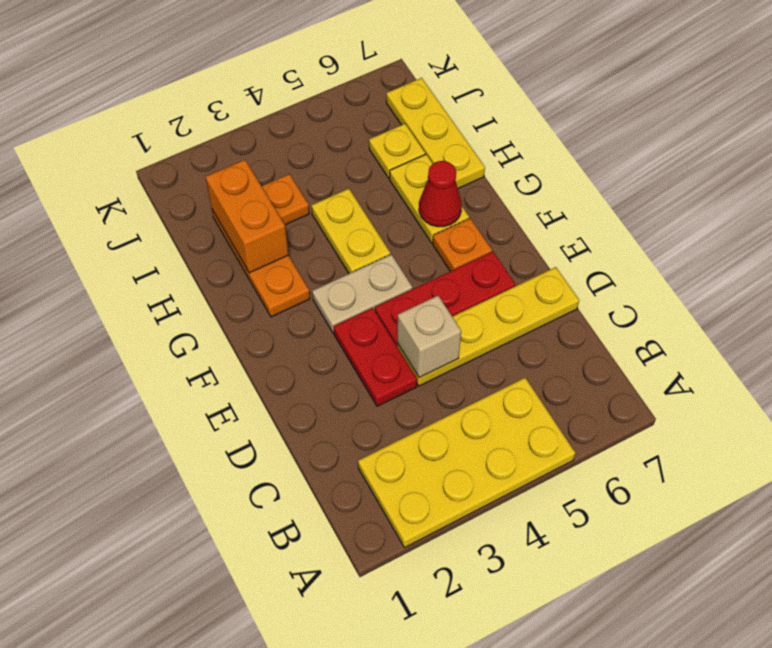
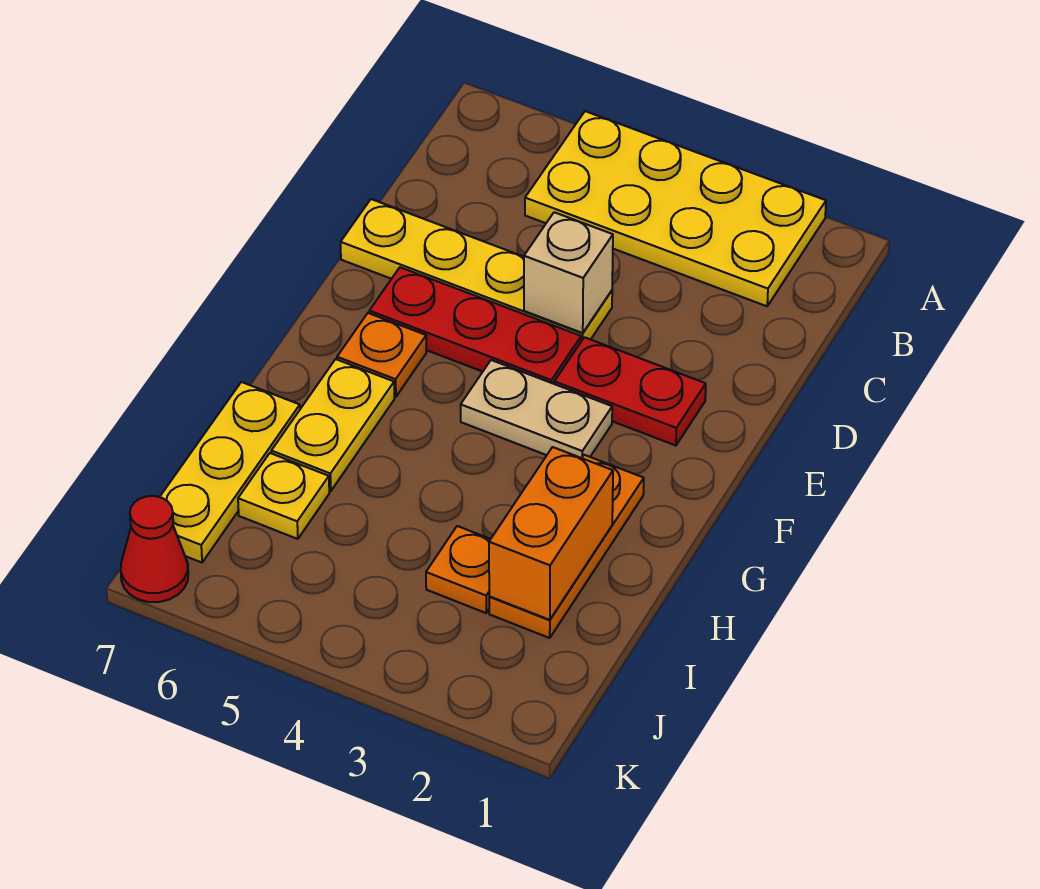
red plate D3:E3 level 1 -> red plate E2:E3 level 1
yellow plate G4:H4 level 1 -> none
red cone G6 level 2 -> red cone K7 level 1

